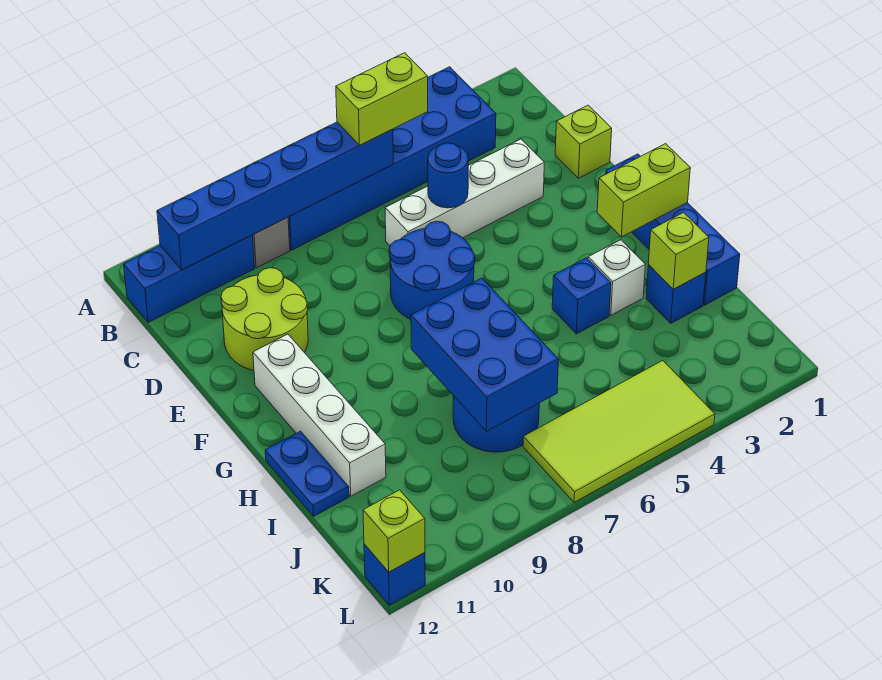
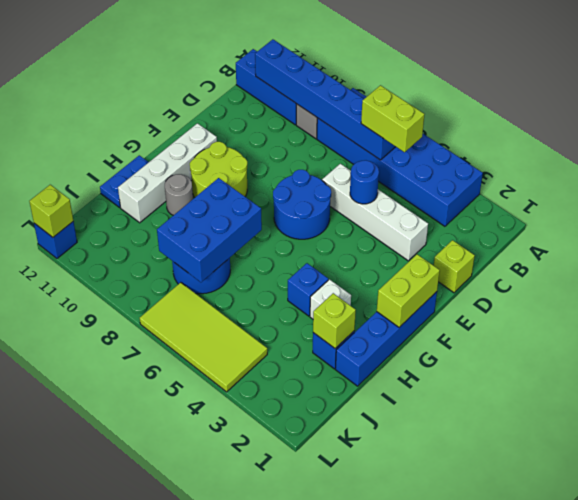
lime round brick D10:E11 level 1 -> lime round brick F9:G10 level 1
lime brick G1:G2 level 2 -> lime brick F1:G1 level 2
none -> grey round brick H10 level 1

